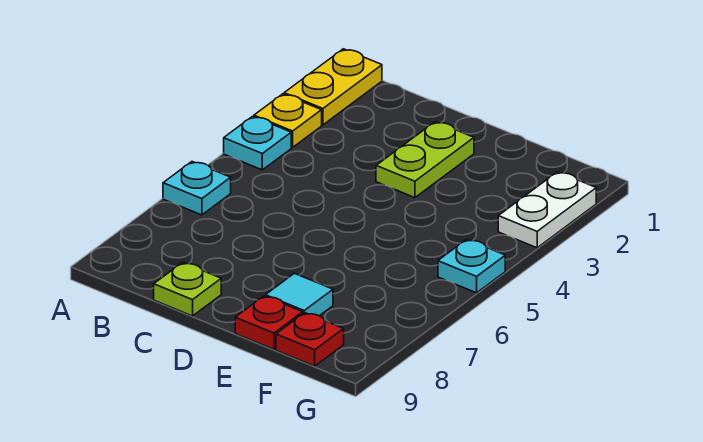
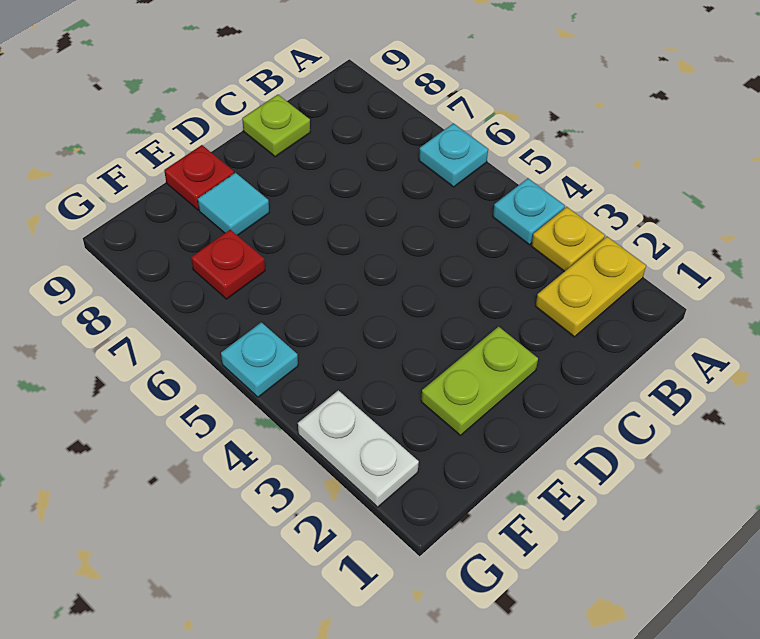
yellow plate A1:A2 level 1 -> yellow plate A2:B2 level 1
lime plate D2:D3 level 1 -> lime plate D2:E2 level 1
red plate F9 level 1 -> red plate F7 level 1

